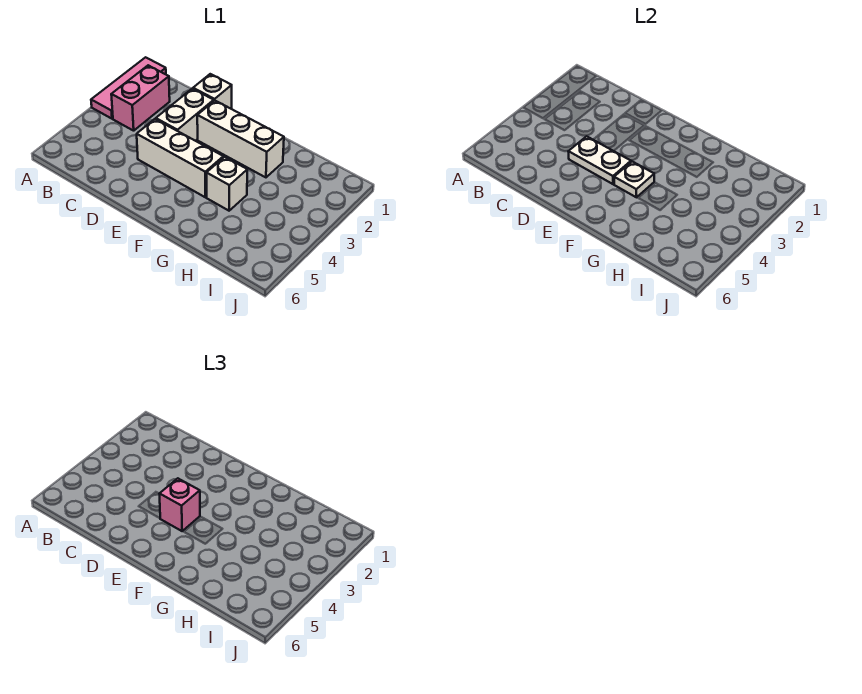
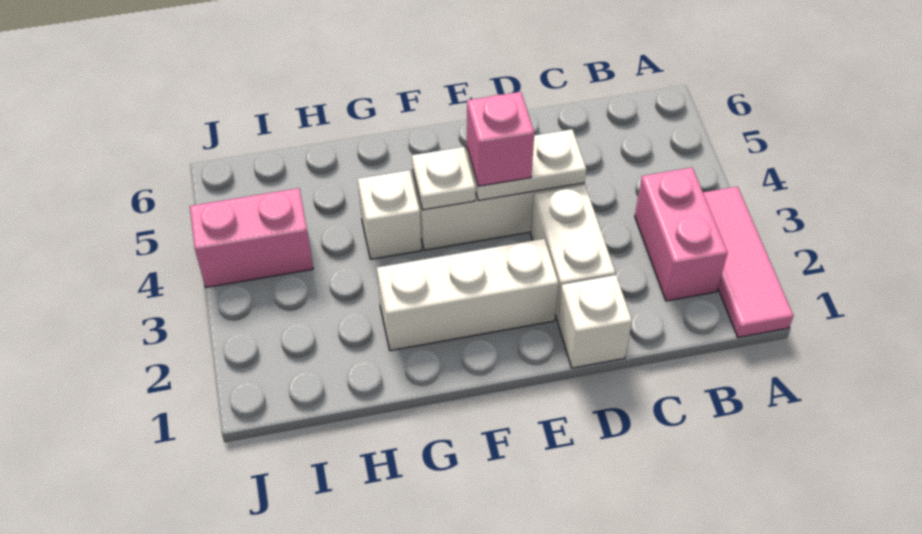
none -> pink brick I4:J4 level 1

